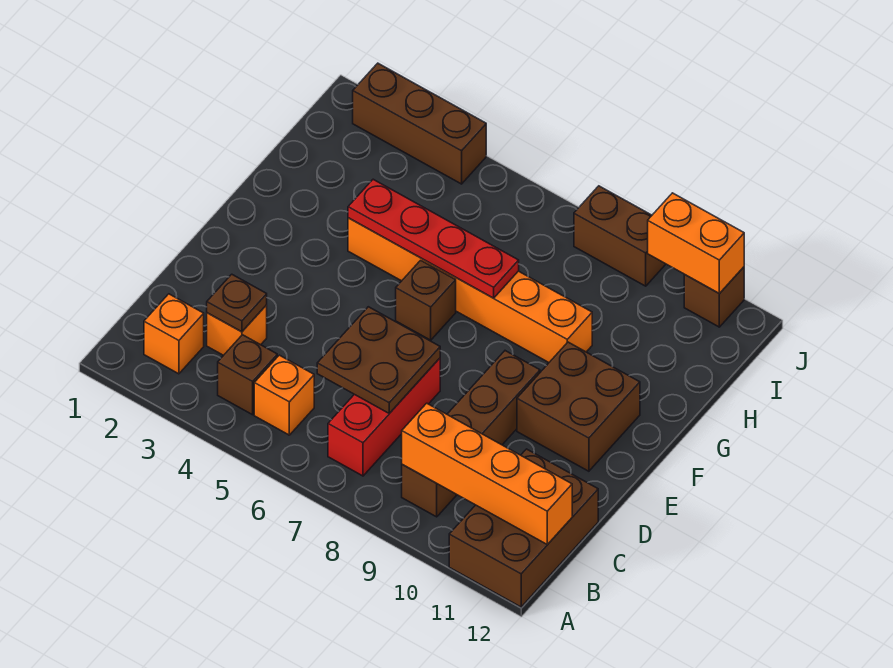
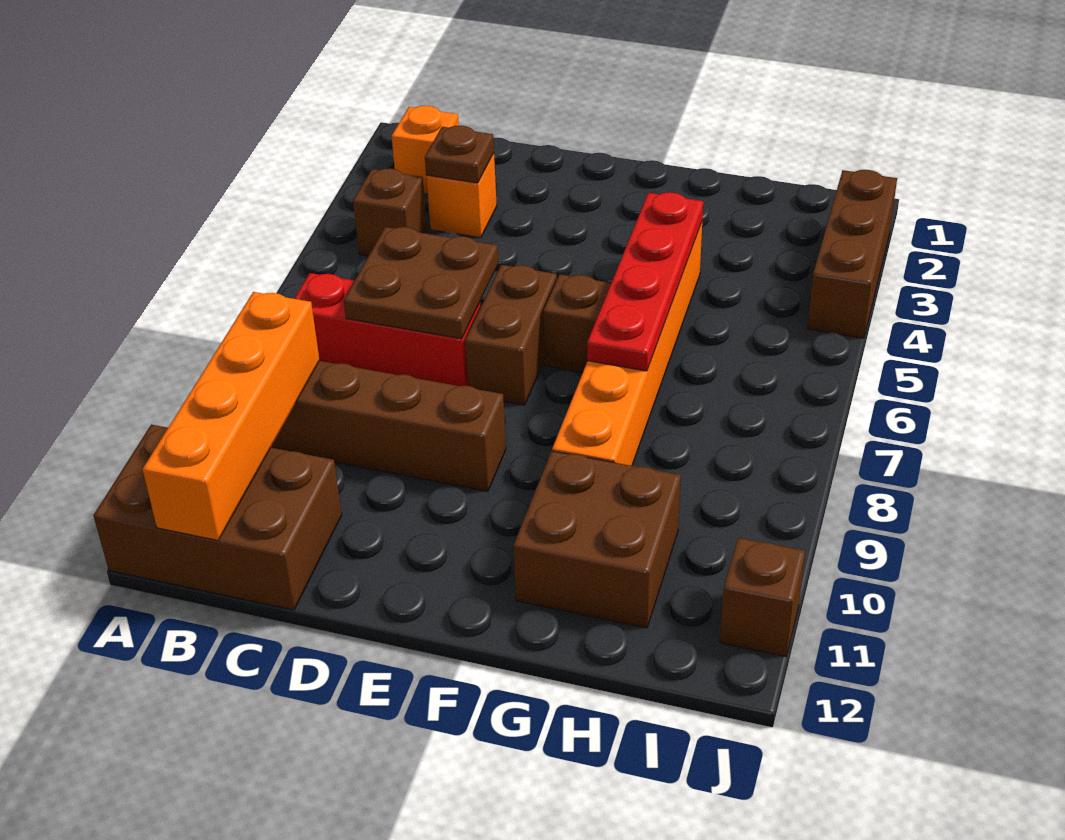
orange brick B5 level 1 -> none
brown brick E10:F11 level 1 -> brown brick G10:H11 level 1
brown brick J8:J9 level 1 -> brown brick E6:E7 level 1
orange brick J10:J11 level 2 -> none

